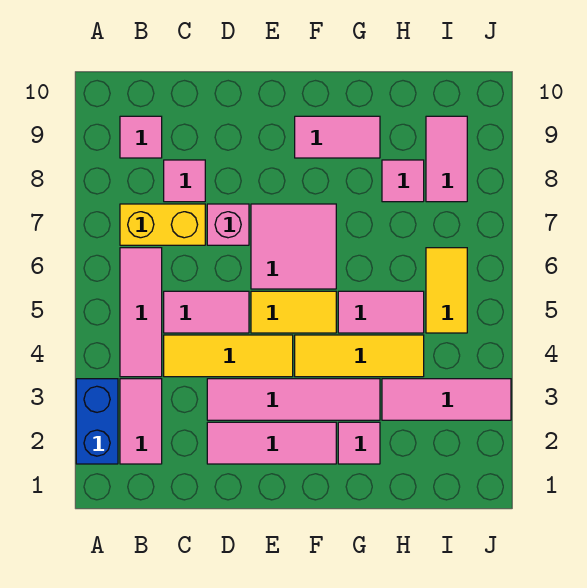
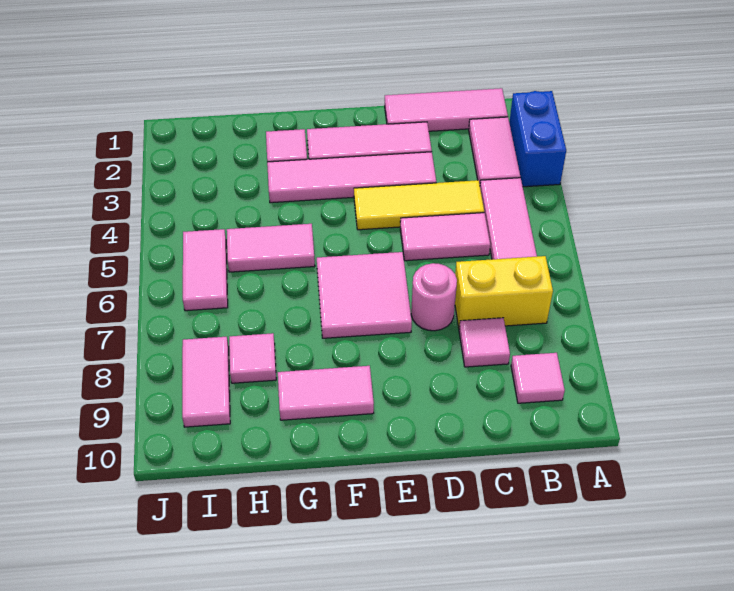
pink brick D7 level 1 -> pink round brick D7 level 1
yellow tile E5:F5 level 1 -> none
yellow tile F4:H4 level 1 -> none
pink tile H3:J3 level 1 -> pink tile B1:D1 level 1
yellow tile I5:I6 level 1 -> pink tile I5:I6 level 1

